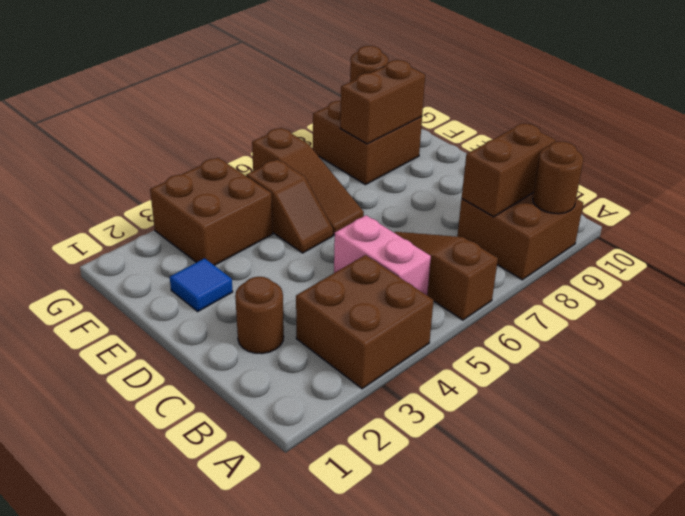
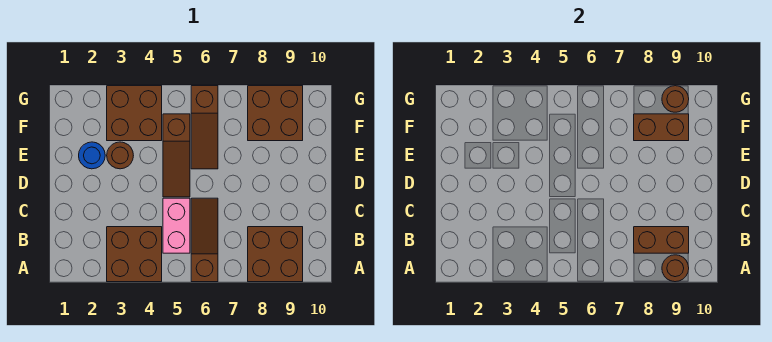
brown round brick C2 level 1 -> brown round brick E3 level 1
blue tile E2 level 1 -> blue round brick E2 level 1
brown slope E5:F5 level 1 top F -> brown slope D5:F5 level 1 top F

